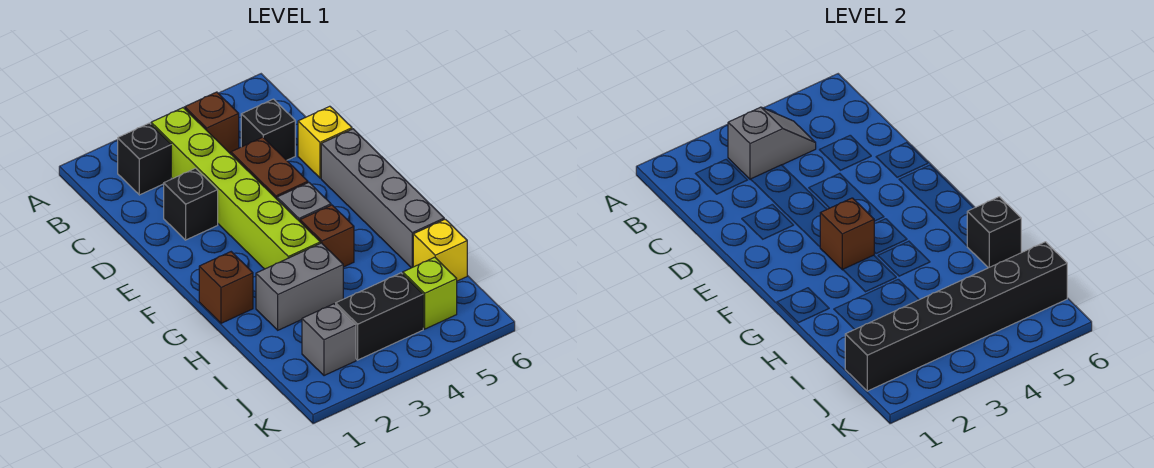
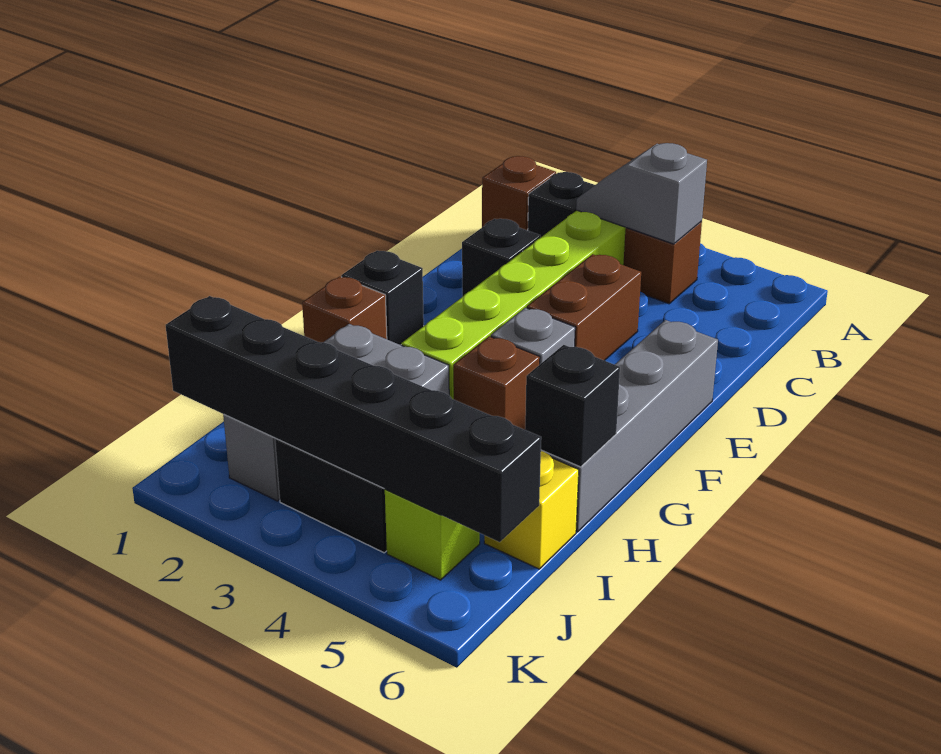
grey slope B3:B4 level 2 top 3 -> grey slope B3:B4 level 2 top 4
black brick C5 level 1 -> black brick F1 level 1
yellow brick D6 level 1 -> none
brown brick F3 level 2 -> brown brick B1 level 1

